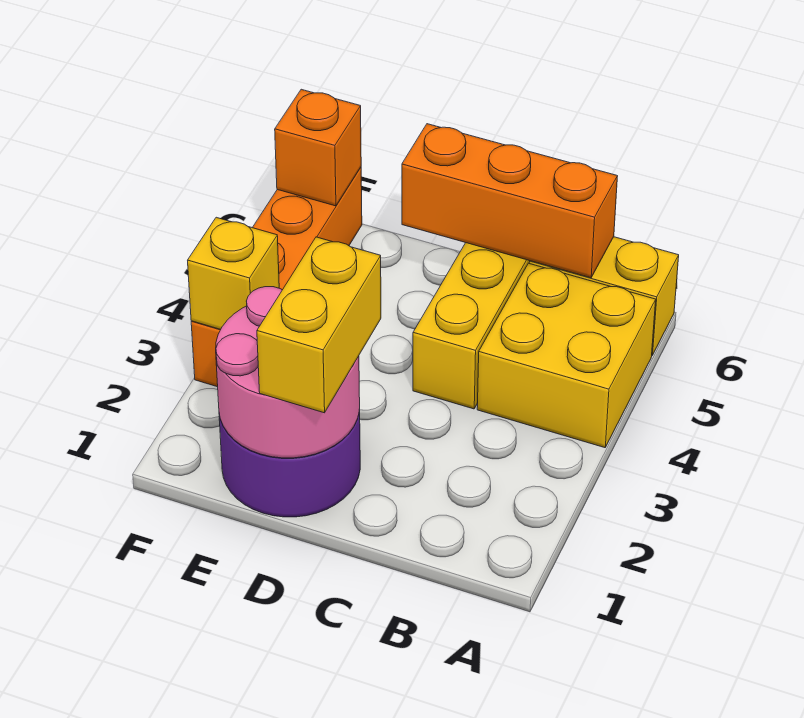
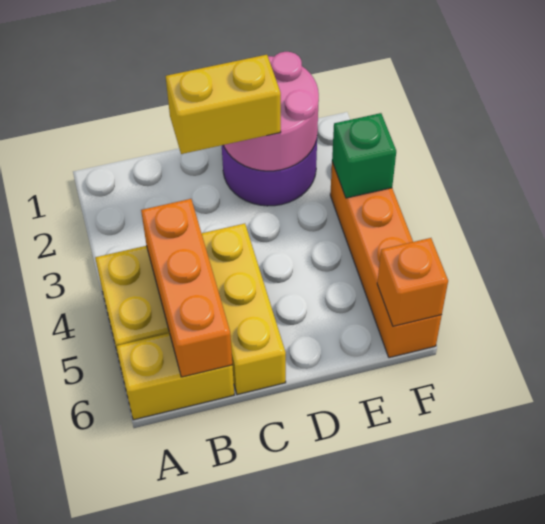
orange brick B6:D6 level 2 -> orange brick B4:B6 level 2
yellow brick D1:D2 level 3 -> yellow brick C2:D2 level 3
yellow brick F3 level 2 -> green brick F3 level 2

